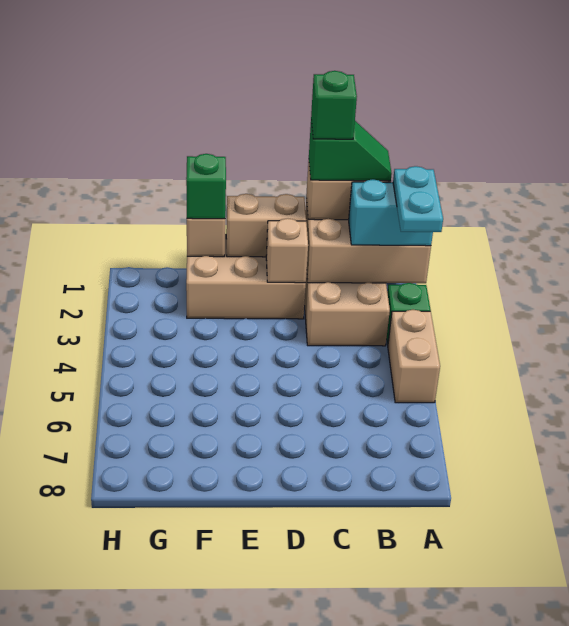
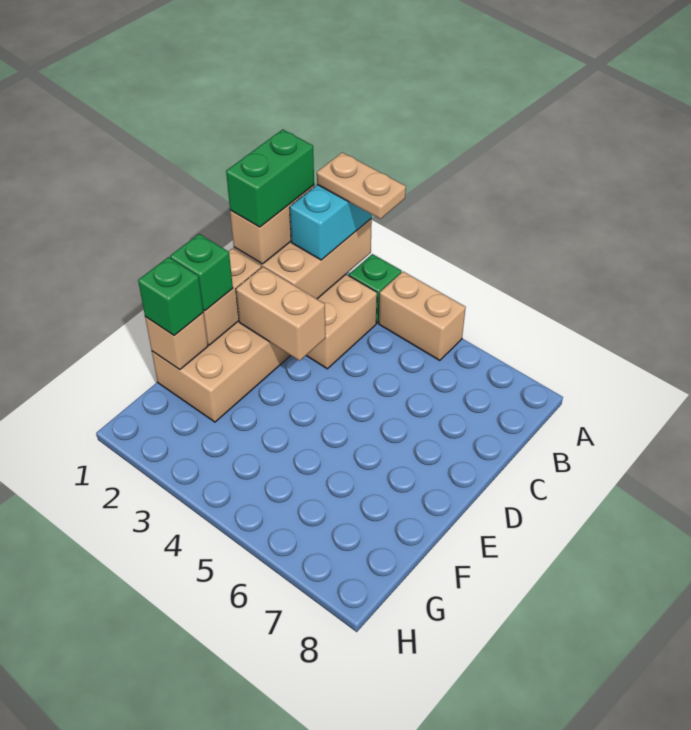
cyan plate A2:A3 level 4 -> tan plate A2:A3 level 4
green slope B1:C1 level 4 top C -> green brick B1:C1 level 4
green brick C1 level 5 -> green brick E1 level 3
tan brick D2 level 2 -> tan brick D2:D3 level 2

